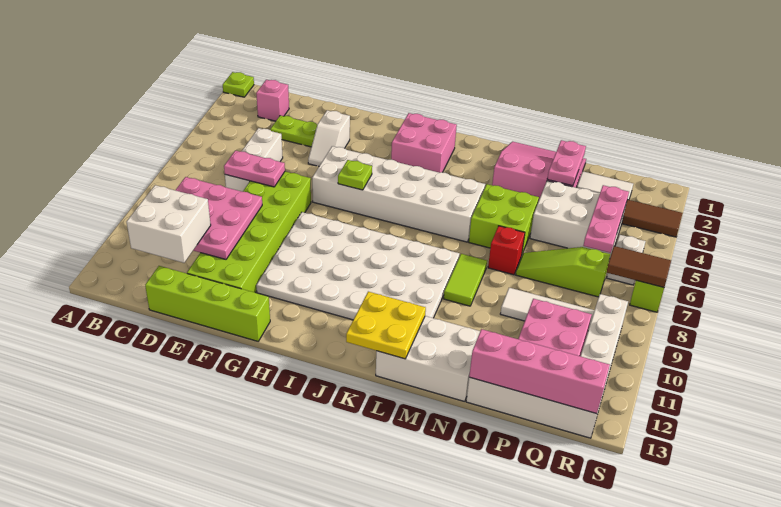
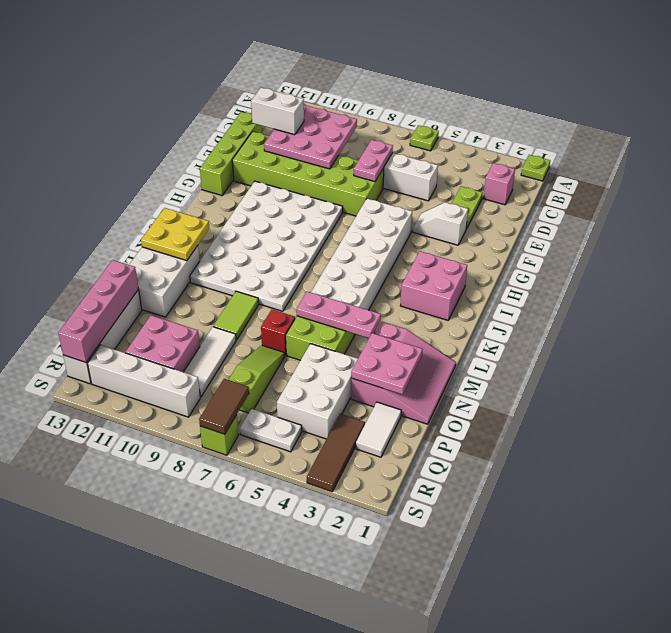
white brick C11:D12 level 3 -> white brick D11:D12 level 3
lime plate H6 level 2 -> lime plate A6 level 1
lime tile M8:M9 level 1 -> lime tile M9:N9 level 1
pink plate O2:O3 level 2 -> pink plate N2:O3 level 2
pink plate Q4:Q6 level 2 -> pink plate M4:M6 level 2

